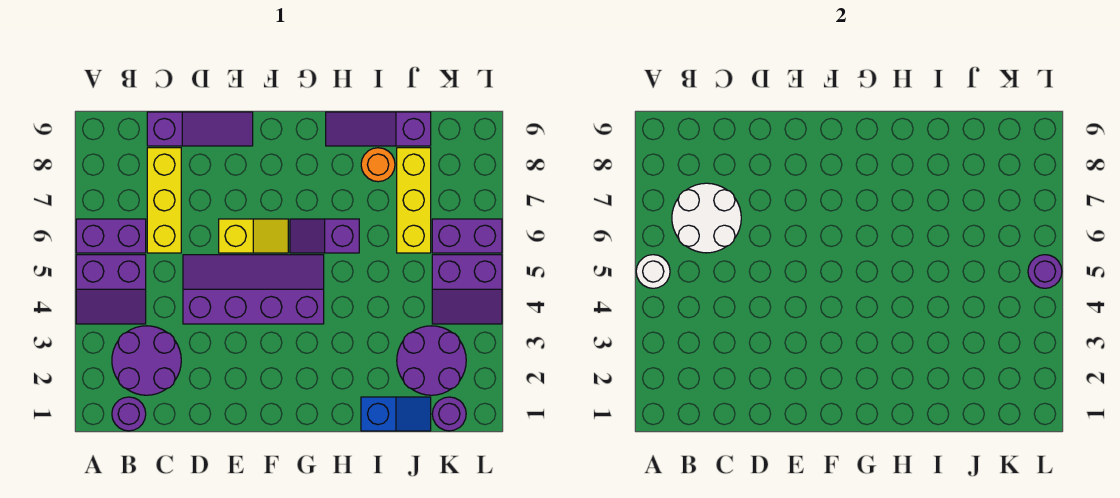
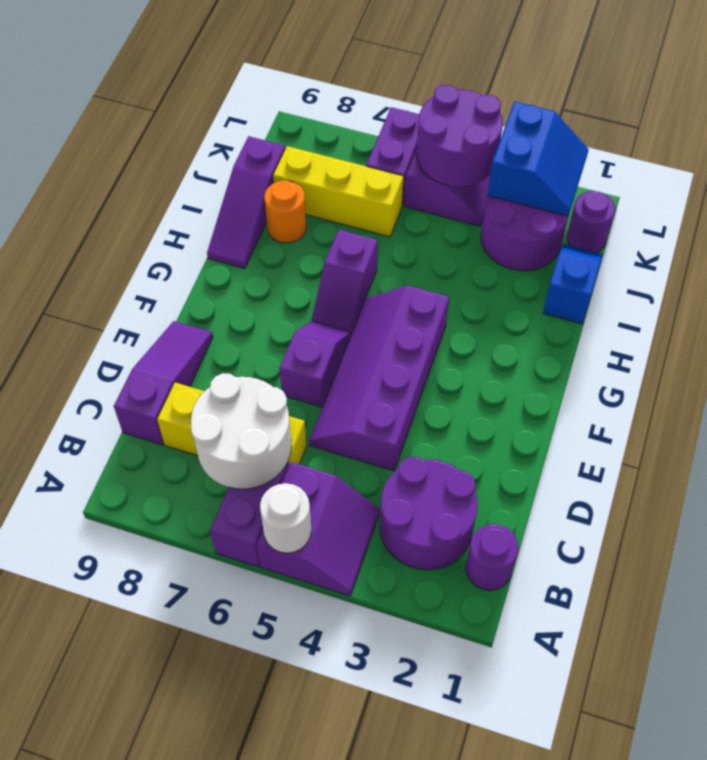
yellow slope E6:F6 level 1 top E -> purple slope E6:F6 level 1 top E
none -> blue slope K2:L3 level 2 top 3
purple round brick L5 level 2 -> purple round brick K4:L5 level 2

